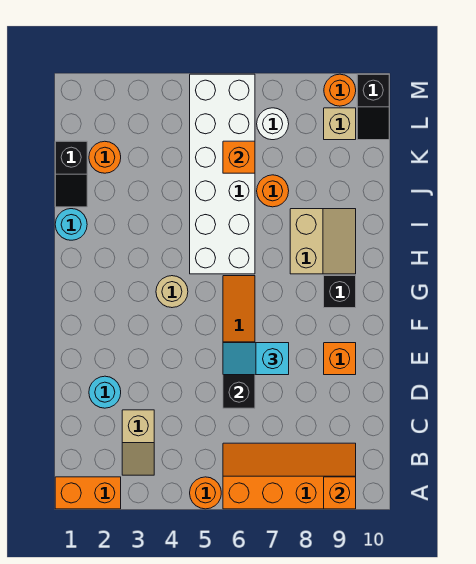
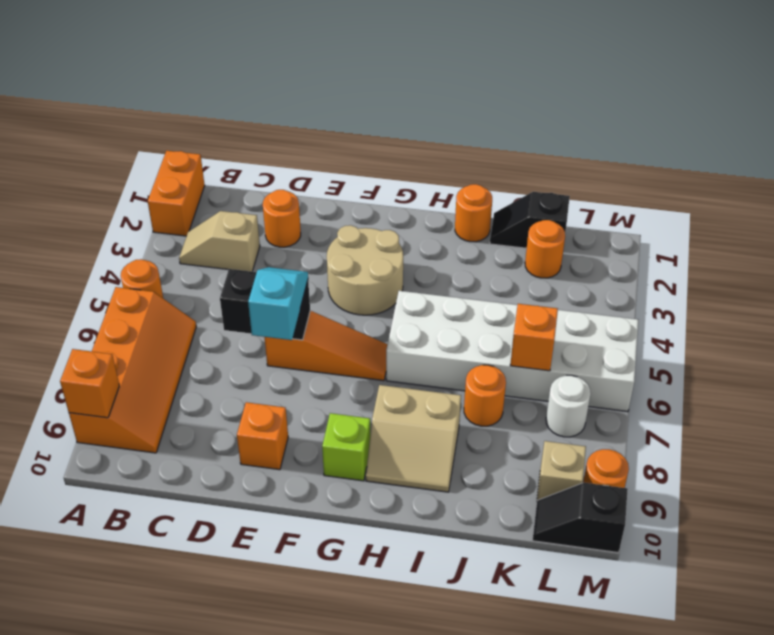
cyan round brick D2 level 1 -> orange round brick D2 level 1
tan round brick G4 level 1 -> tan round brick F3:G4 level 1
black brick G9 level 1 -> lime brick G9 level 1
cyan round brick I1 level 1 -> orange round brick I1 level 1

